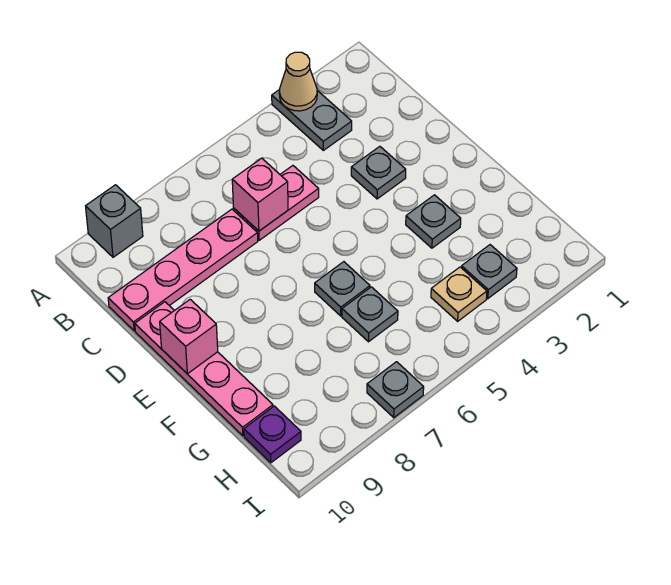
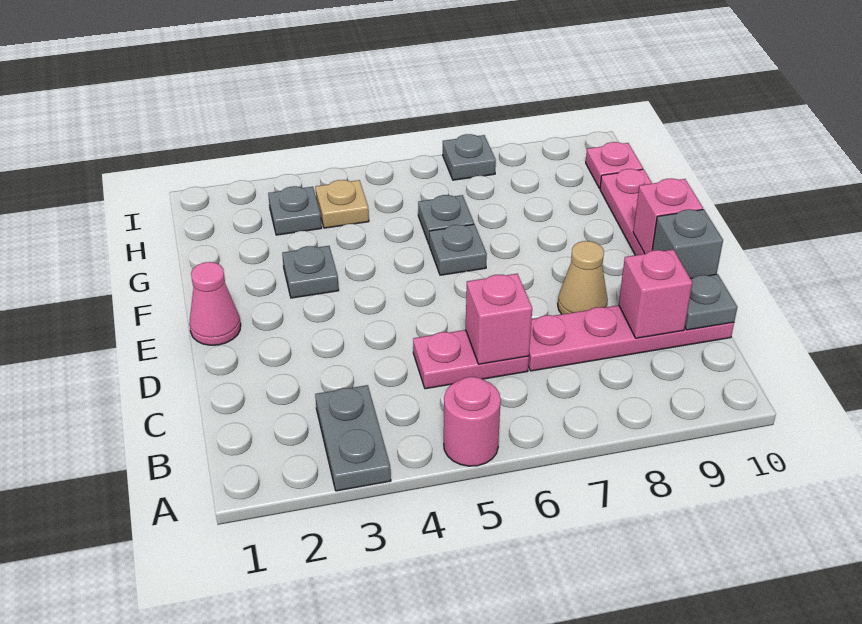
tan cone A3 level 2 -> tan cone D8 level 1
none -> pink round brick A5 level 1
grey brick A9 level 1 -> grey brick D10 level 2
none -> pink brick C9 level 2
grey plate D3 level 1 -> grey plate C10 level 2
none -> pink cone E1 level 1
purple plate H10 level 1 -> pink plate H10 level 1

